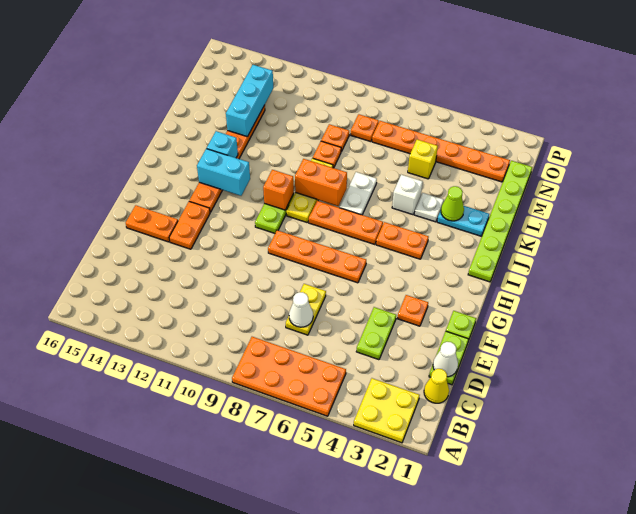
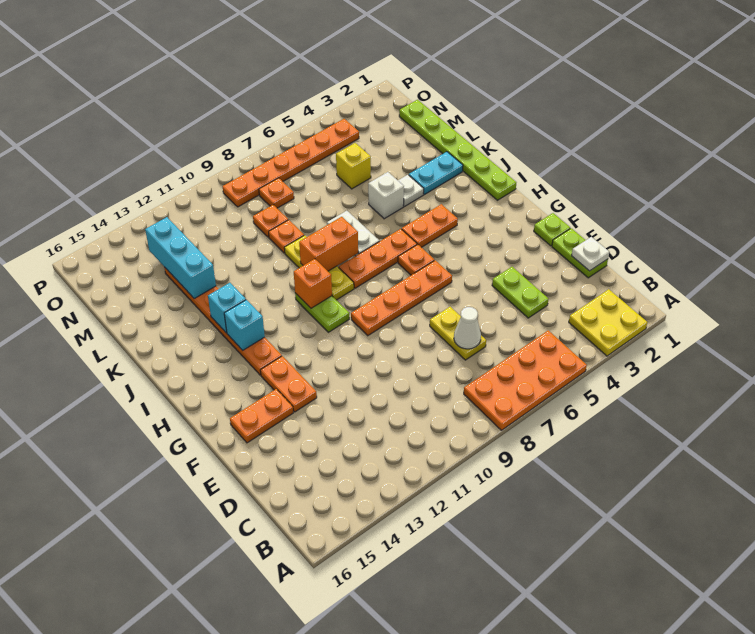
yellow cone C1 level 1 -> none
white cone D1 level 2 -> white plate D1 level 2
orange plate F3 level 1 -> orange plate H6 level 1
cyan brick I12:I13 level 2 -> cyan brick I13 level 2
lime cone K3 level 2 -> none
orange plate N2:N7 level 1 -> orange plate O4:O9 level 1

